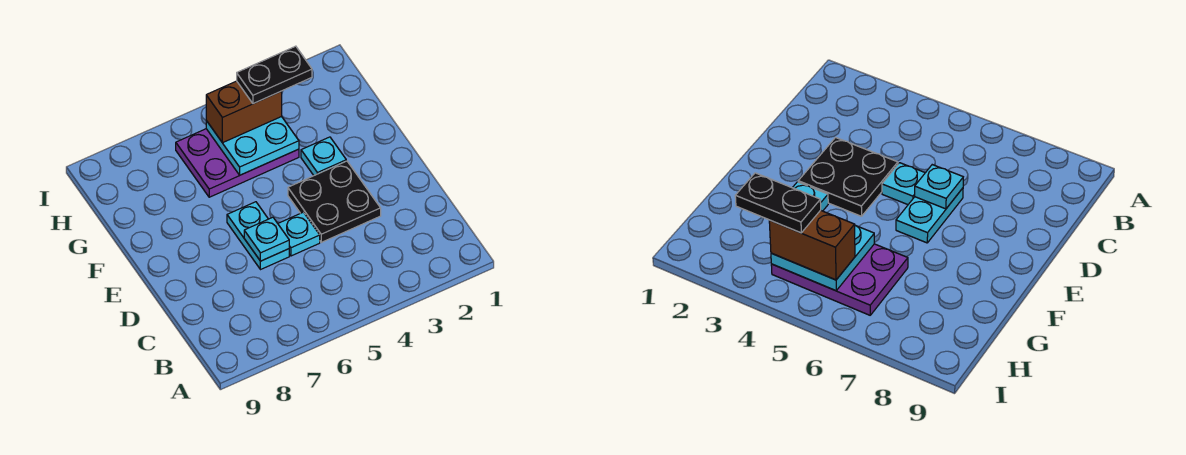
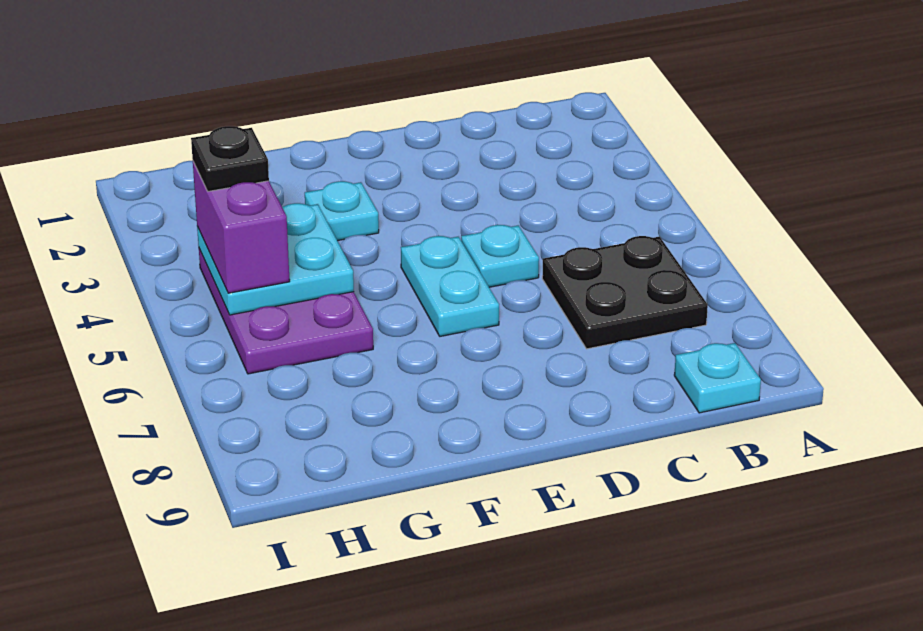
black plate D3:E4 level 1 -> black plate B6:C7 level 1
cyan plate D6:E6 level 1 -> cyan plate E5:E6 level 1
cyan plate D6 level 2 -> cyan plate B9 level 1
black plate H3:H4 level 4 -> black plate H4 level 4
brown brick H4:H5 level 3 -> purple brick H4:H5 level 3

